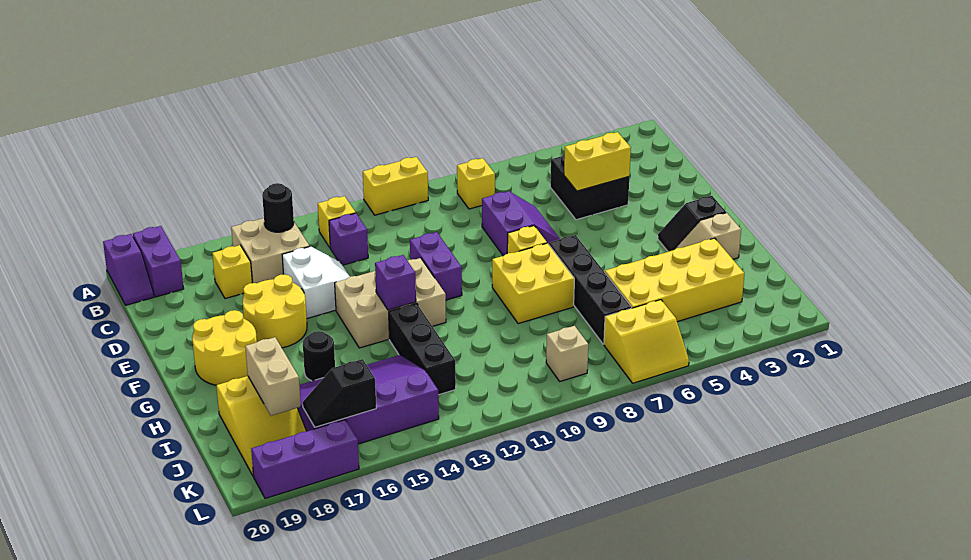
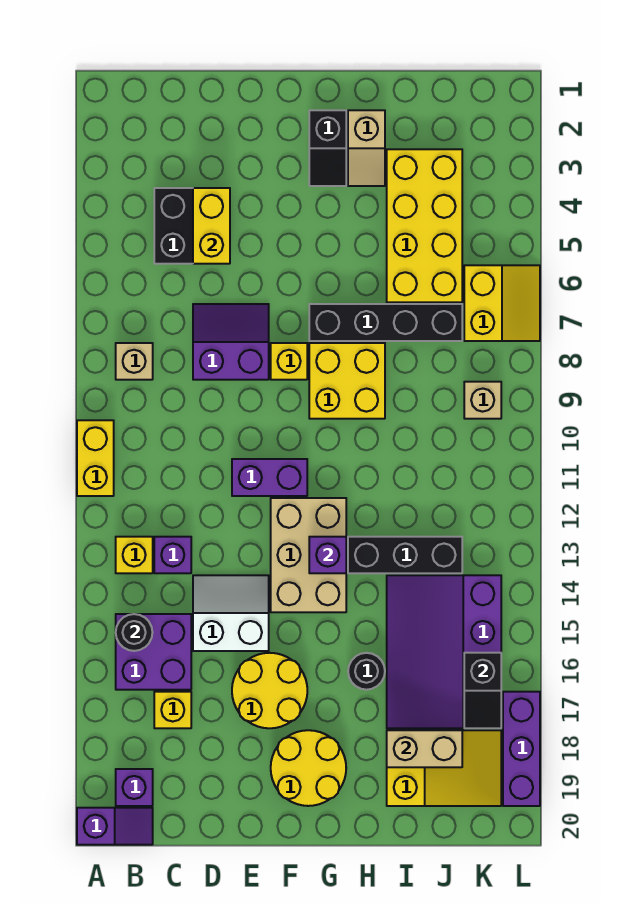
purple brick A19:B19 level 1 -> purple brick B19 level 1
yellow brick B8 level 1 -> tan brick B8 level 1
tan brick B15:C16 level 1 -> purple brick B15:C16 level 1

